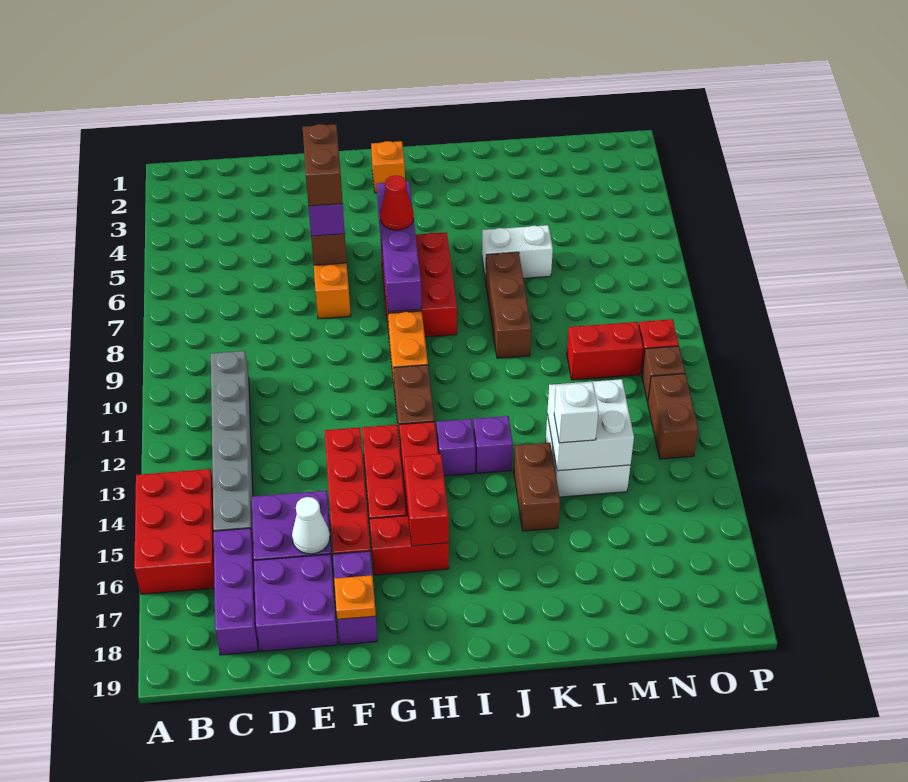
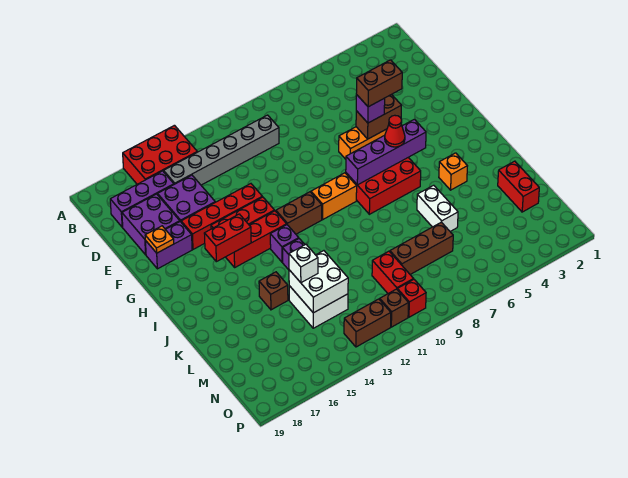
white cone E16 level 2 -> none
red brick G16:H16 level 1 -> red brick L2:M2 level 1
orange brick H2 level 1 -> orange brick J4 level 1
brown brick K7:K9 level 1 -> brown brick M7:M9 level 1
brown brick K14:K15 level 1 -> brown brick K15 level 1

